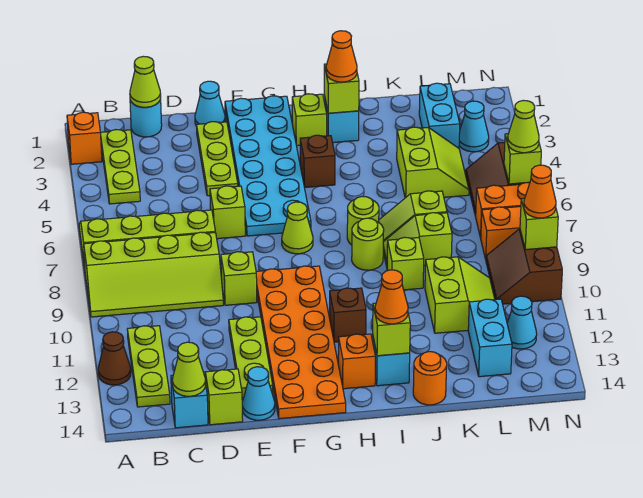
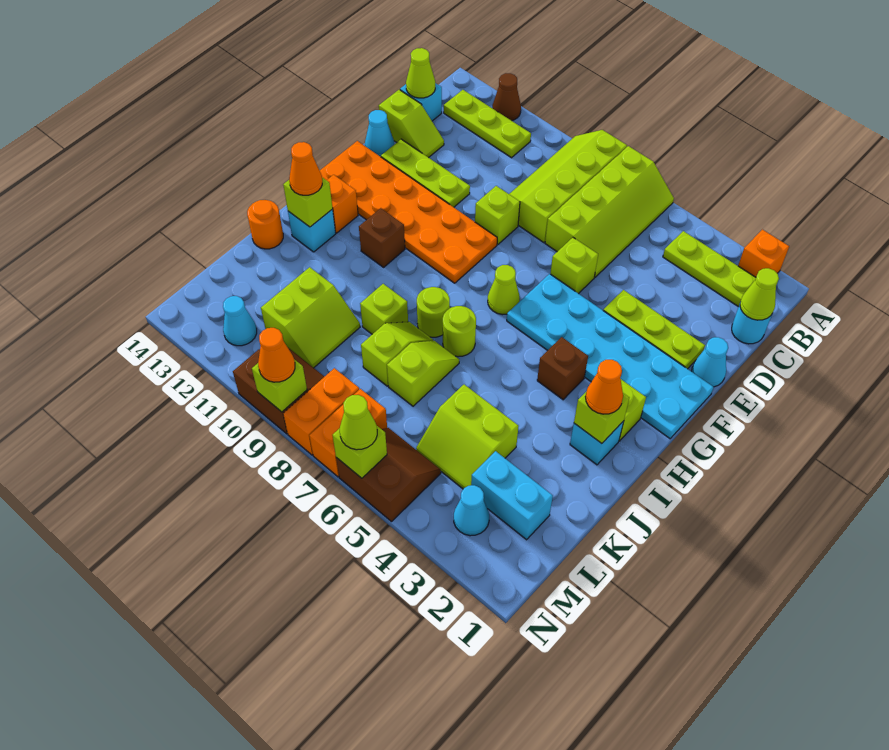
lime slope K10:L11 level 1 top K -> lime slope K10:L11 level 1 top 11
cyan brick L12:L13 level 1 -> none

